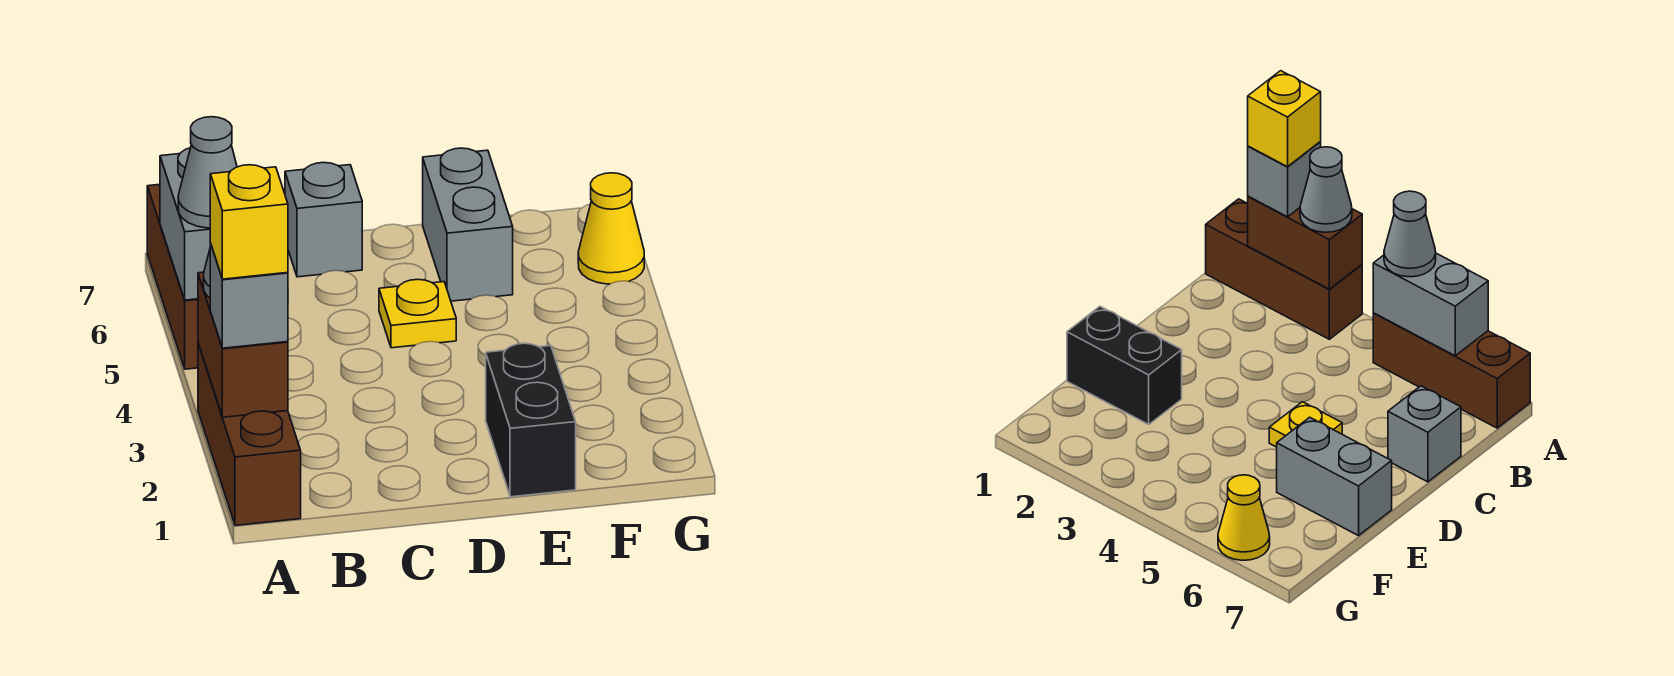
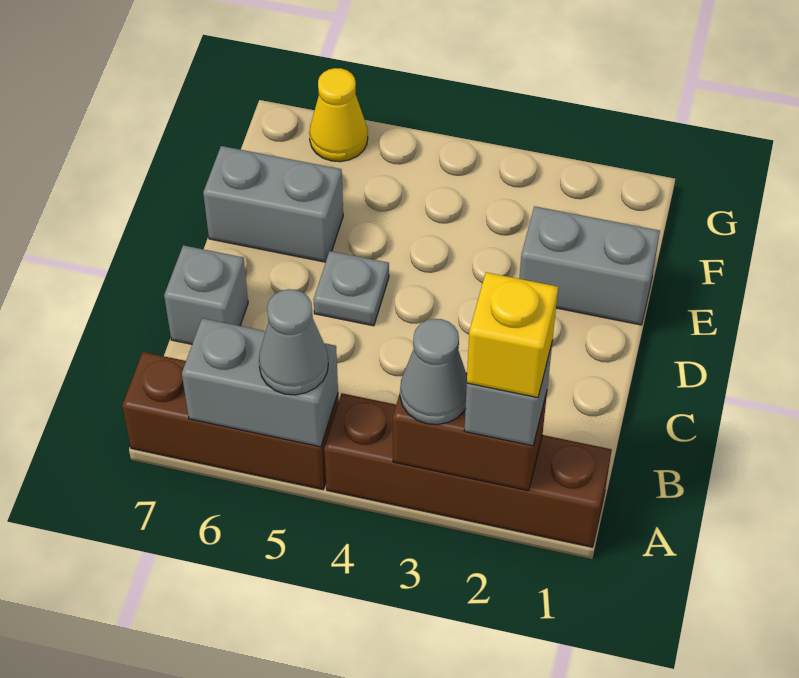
brown brick A1:A3 level 1 -> brown brick A1:A4 level 1
yellow plate D5 level 1 -> grey plate D5 level 1
black brick E1:E2 level 1 -> grey brick E1:E2 level 1

